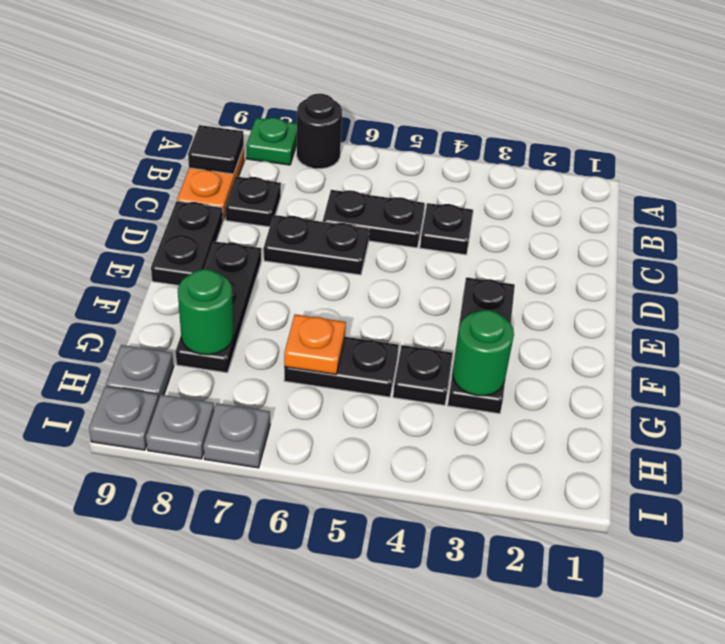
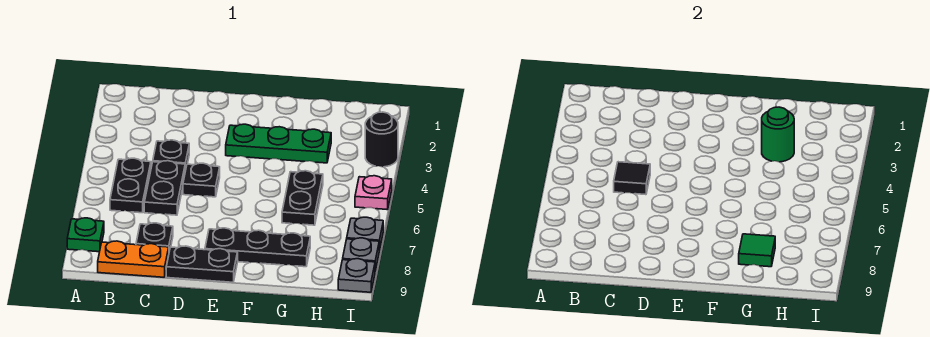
black round brick A7 level 1 -> black round brick I3 level 1
black tile B9 level 2 -> black tile C5 level 2
black plate D6:D7 level 1 -> black plate B5:B6 level 1
black plate E3:G3 level 1 -> green plate E3:G3 level 1
black plate G4 level 1 -> black plate D5 level 1
orange plate G6 level 2 -> none
green round brick G8 level 2 -> green tile G8 level 2
grey plate H9 level 1 -> none
none -> pink plate I5 level 1

